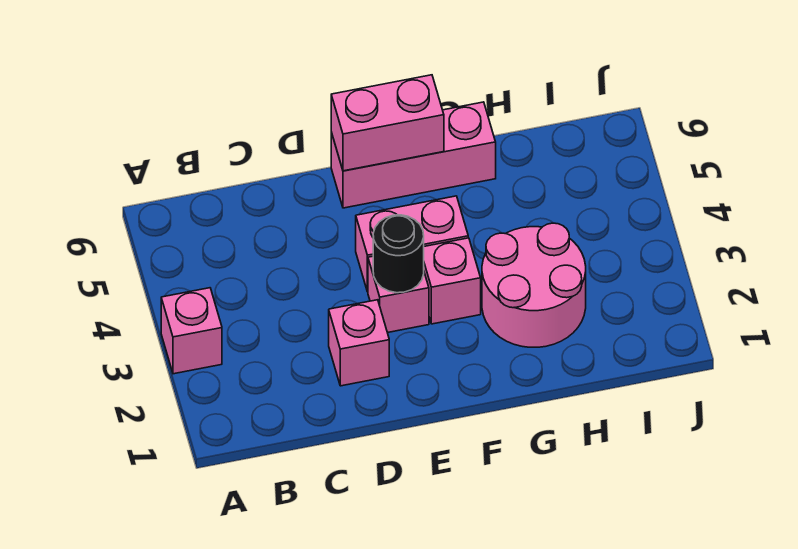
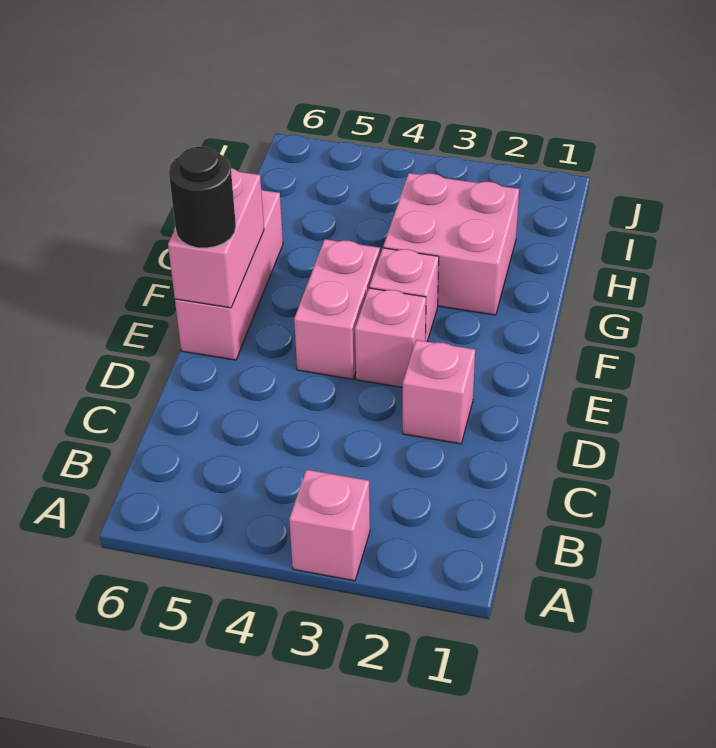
black round brick E3 level 2 -> black round brick E6 level 3
pink round brick G2:H3 level 1 -> pink brick G2:H3 level 1

